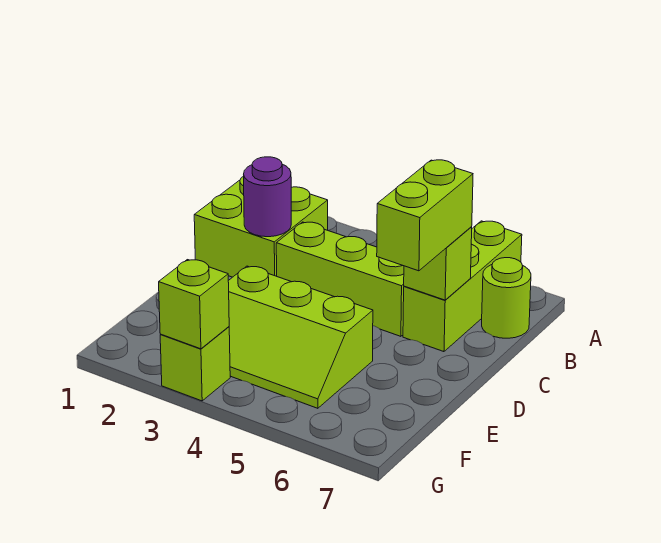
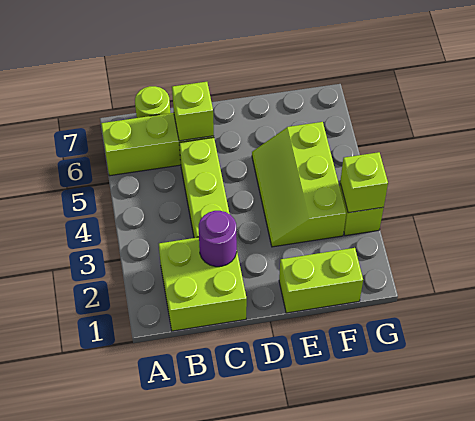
lime brick C6:D6 level 3 -> lime brick E1:F1 level 1
lime slope E3:F5 level 1 top E -> lime slope E3:F5 level 1 top F

